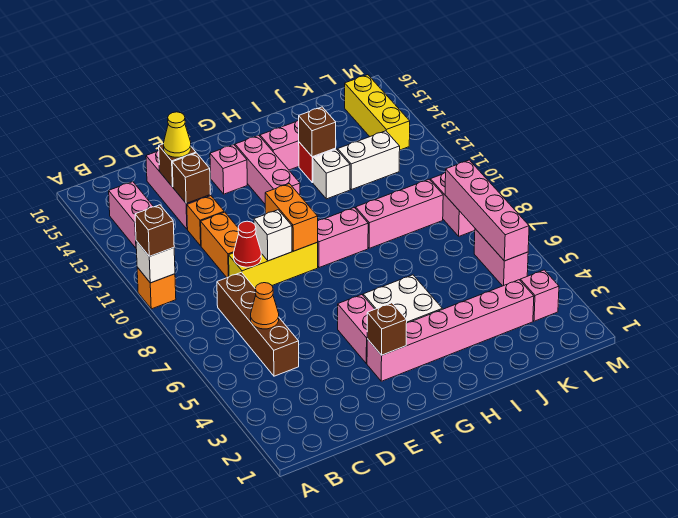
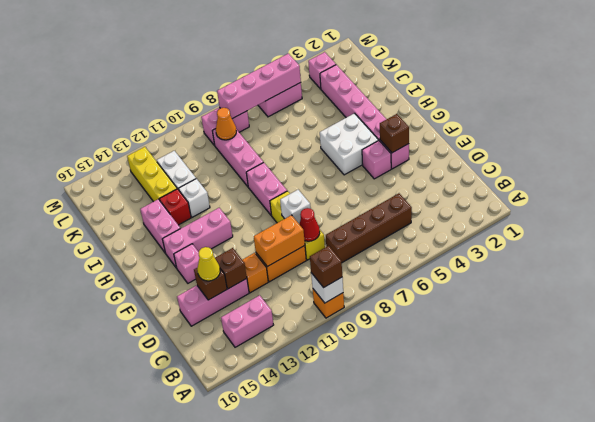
orange cone C6 level 2 -> orange cone K9 level 2
pink brick F4:F5 level 1 -> pink brick F4 level 1
orange brick F9:F10 level 2 -> orange brick D10:D11 level 2
brown brick I13 level 2 -> none
yellow brick L13:L15 level 1 -> yellow brick J13:L13 level 1

